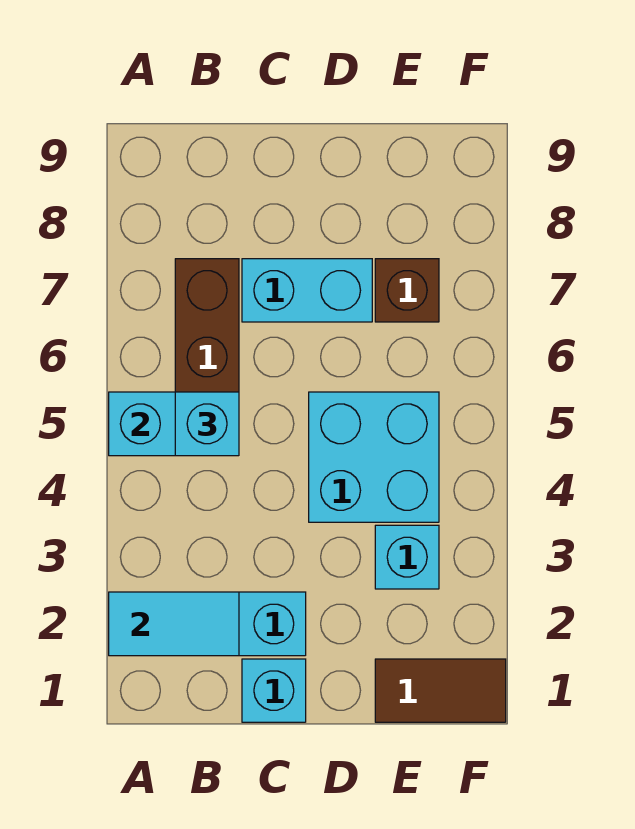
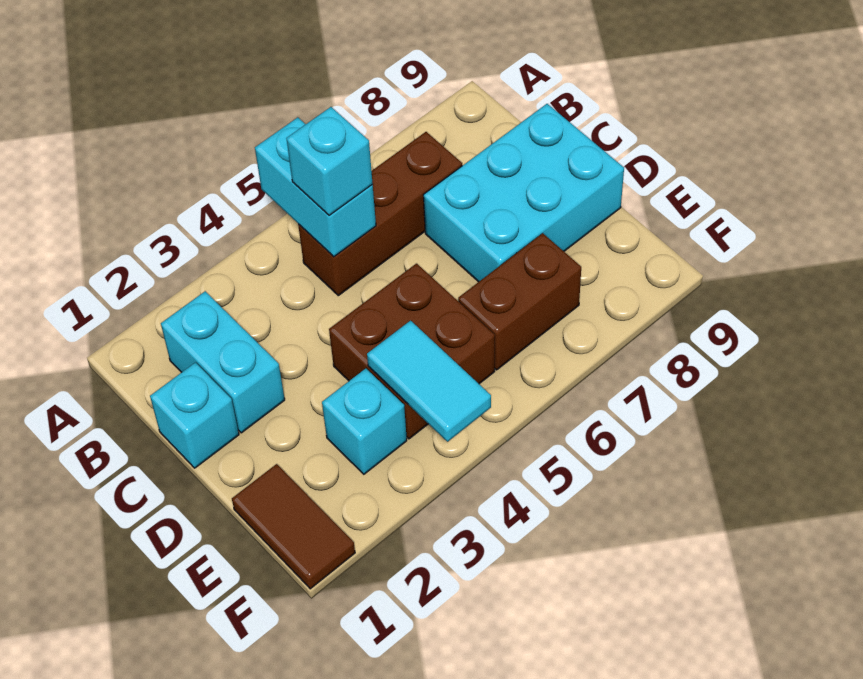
cyan tile A2:B2 level 2 -> cyan tile E4:F4 level 2
cyan brick C7:D7 level 1 -> cyan brick C7:D9 level 1
cyan brick D4:E5 level 1 -> brown brick D4:E5 level 1
brown brick E7 level 1 -> brown brick E6:E7 level 1

